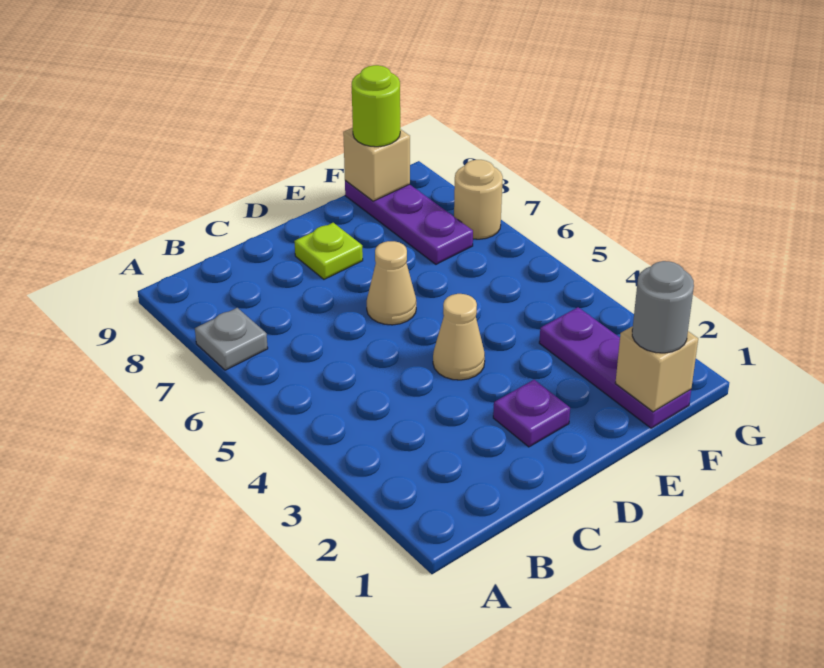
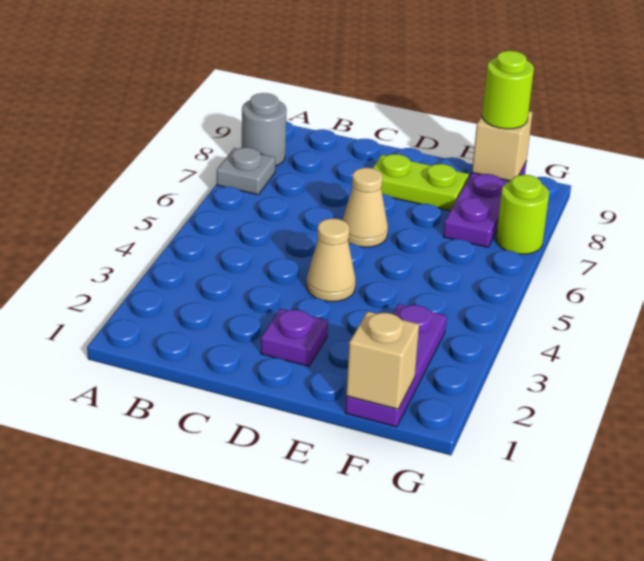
lime plate D8 level 1 -> lime plate D8:E8 level 1
grey round brick F1 level 3 -> grey round brick A8 level 1
tan round brick G7 level 1 -> lime round brick G7 level 1

